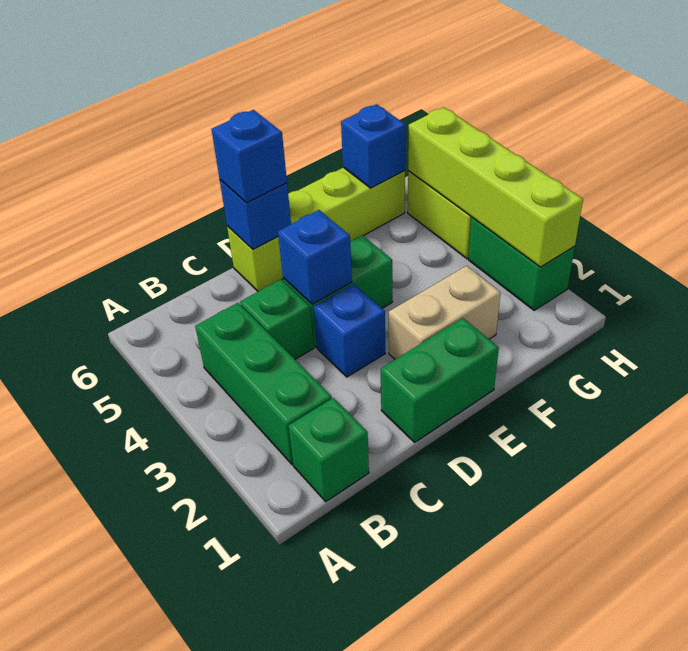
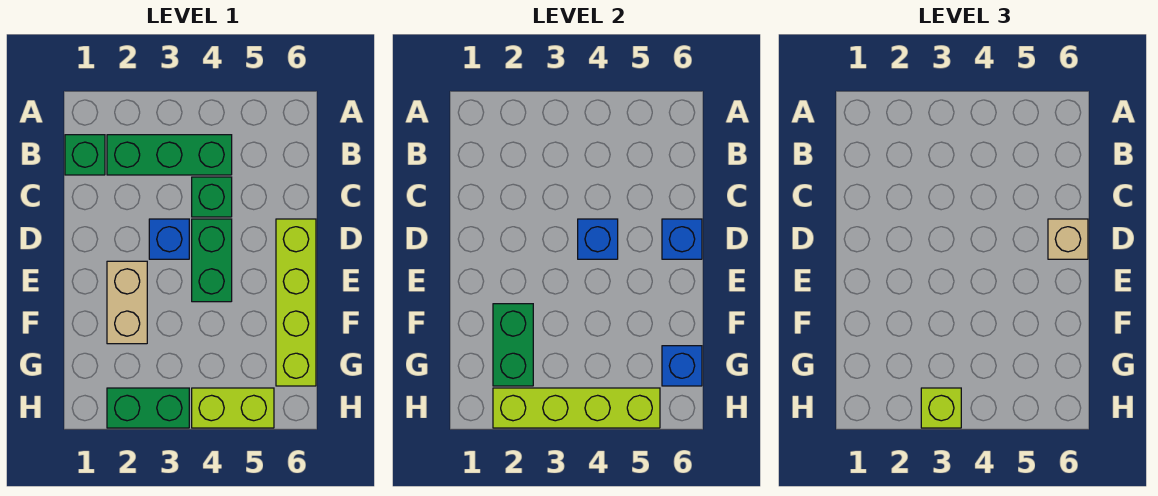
green brick D1:E1 level 1 -> green brick F2:G2 level 2
blue brick D6 level 3 -> tan brick D6 level 3
none -> lime brick H3 level 3

